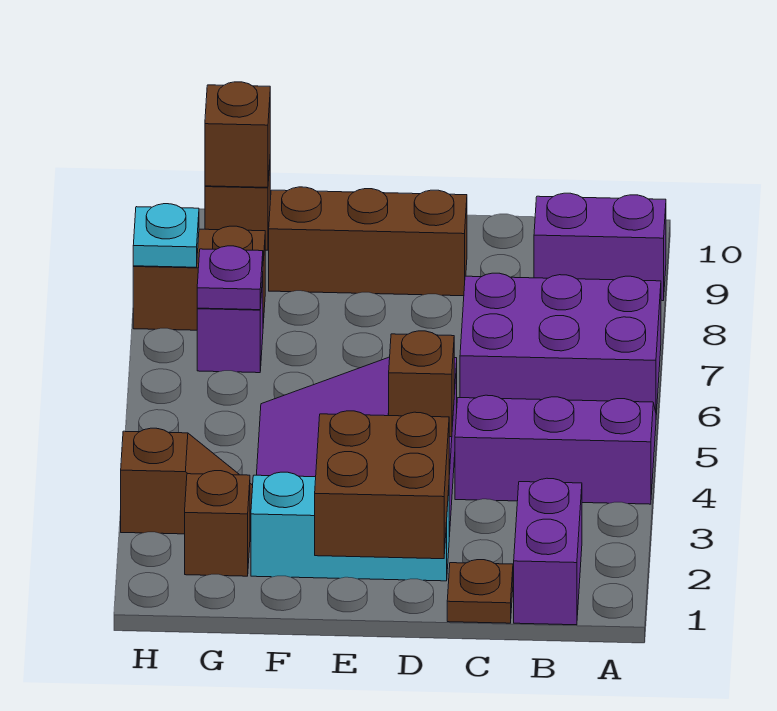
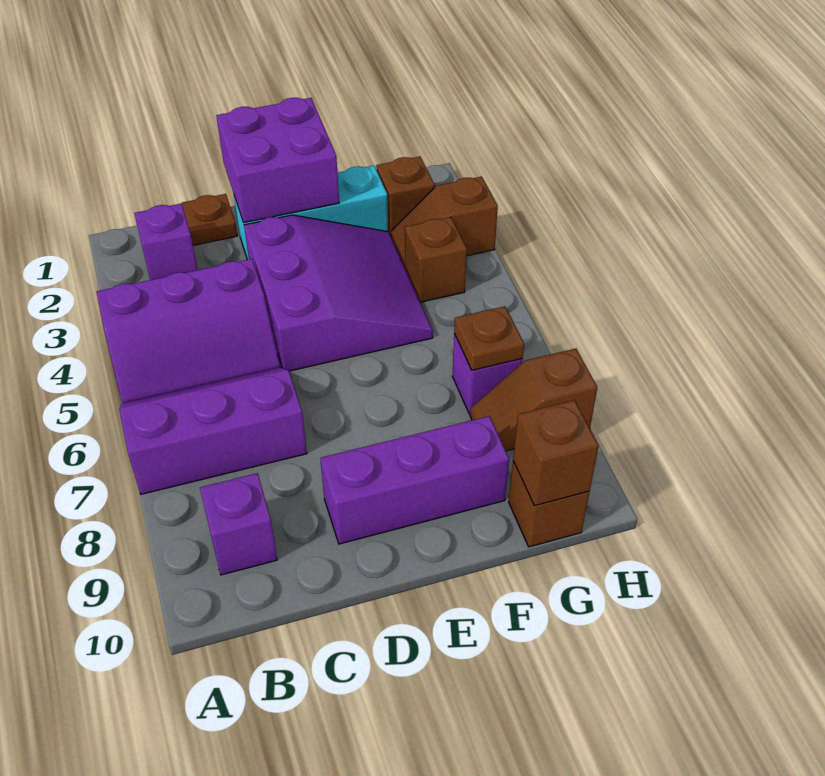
purple brick A6:C7 level 1 -> purple slope A6:C7 level 1 top 7
purple brick A9:B9 level 1 -> purple brick B9 level 1
purple brick B1:B2 level 1 -> purple brick B2 level 1
brown brick D1:E2 level 2 -> purple brick D1:E2 level 2
brown brick D4 level 2 -> brown brick G4 level 1
brown brick D9:F9 level 1 -> purple brick D9:F9 level 1
purple plate G7 level 2 -> brown plate G7 level 2
brown brick G8:H8 level 1 -> brown slope G8:H8 level 1 top H
cyan plate H8 level 2 -> none

